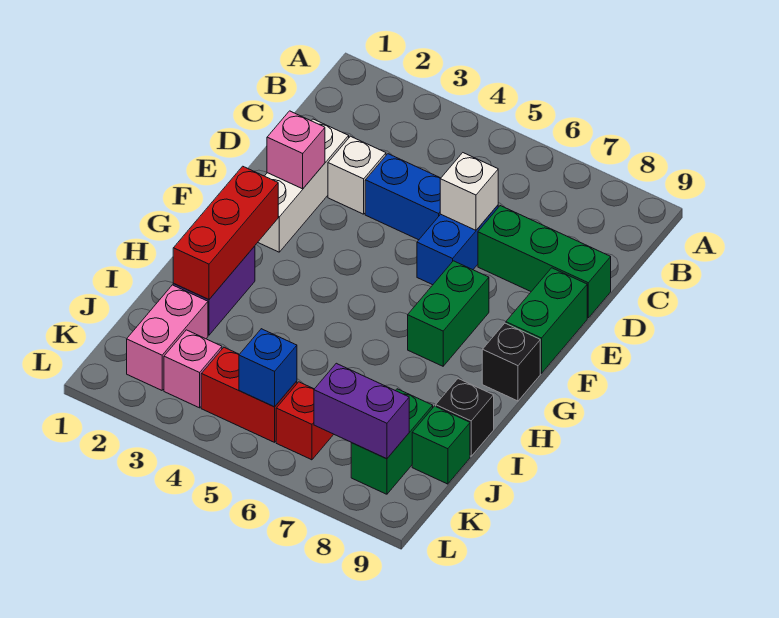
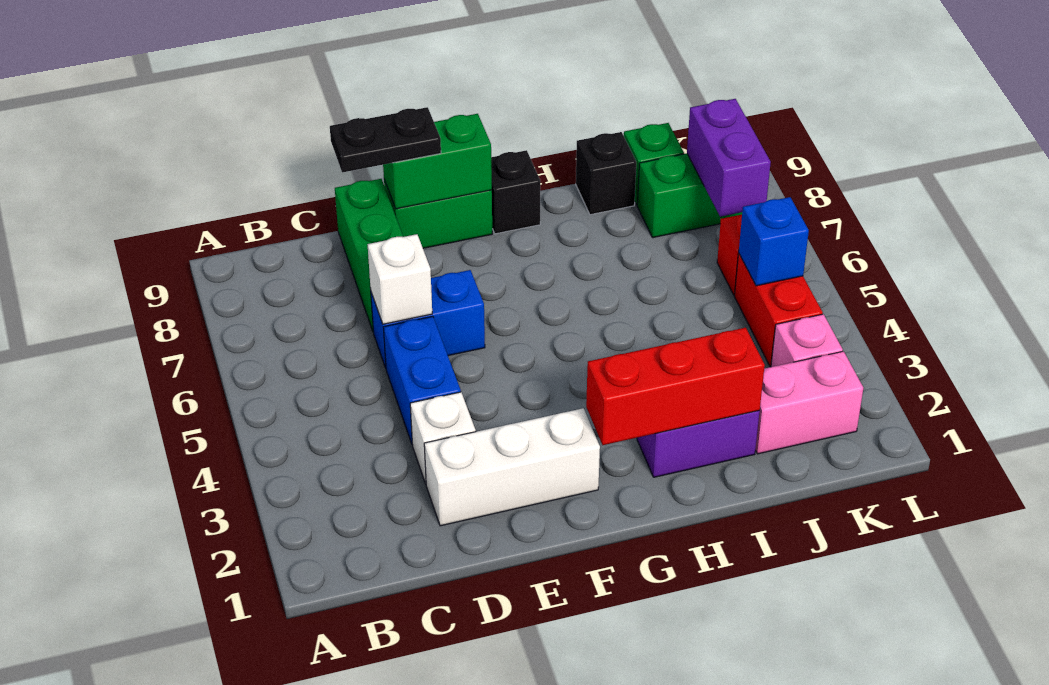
none -> black plate D9:E9 level 3
pink brick E2 level 2 -> none
green brick F7:G7 level 1 -> green brick E9:F9 level 2

